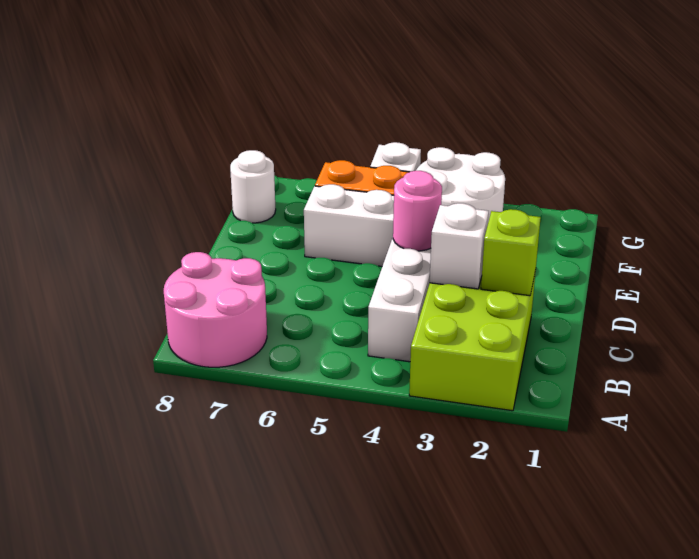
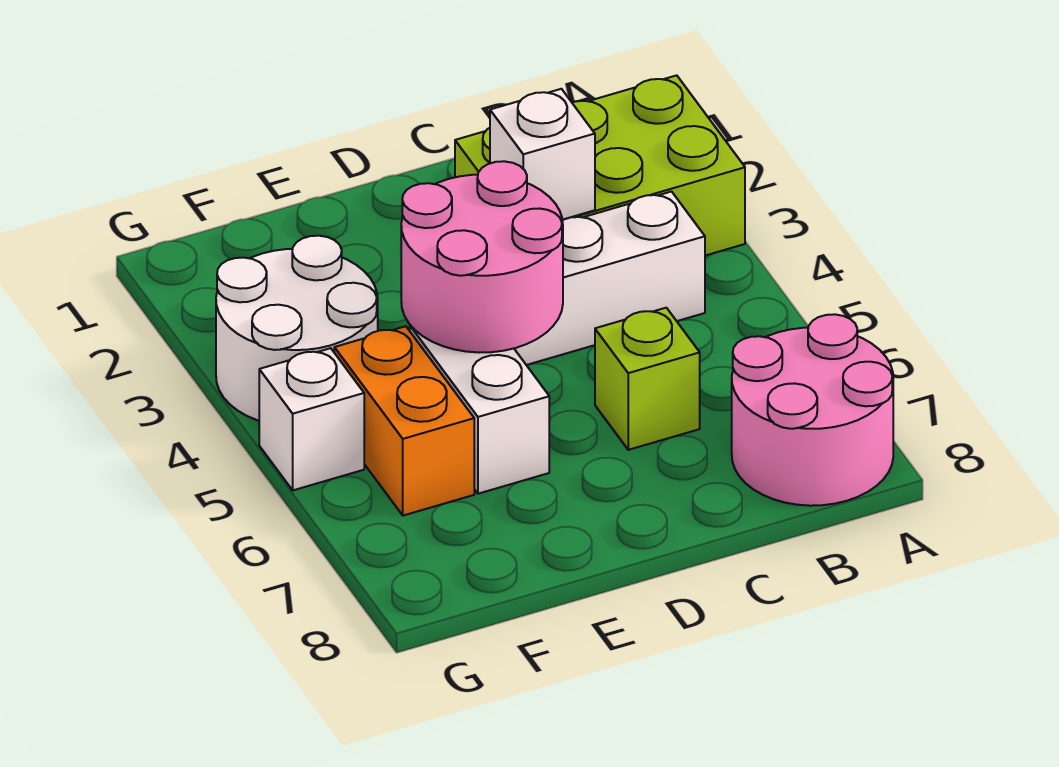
lime brick C2 level 2 -> lime brick C6 level 1
pink round brick D4 level 2 -> pink round brick D4:E5 level 2
white round brick F8 level 1 -> none

